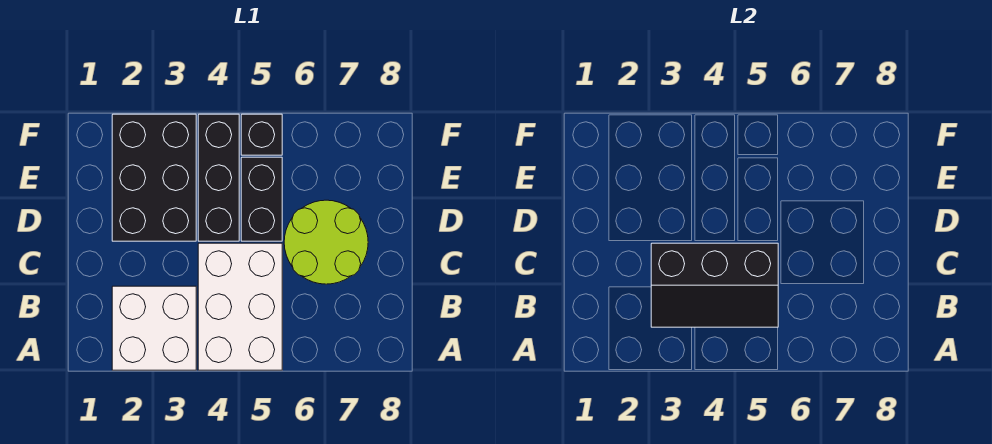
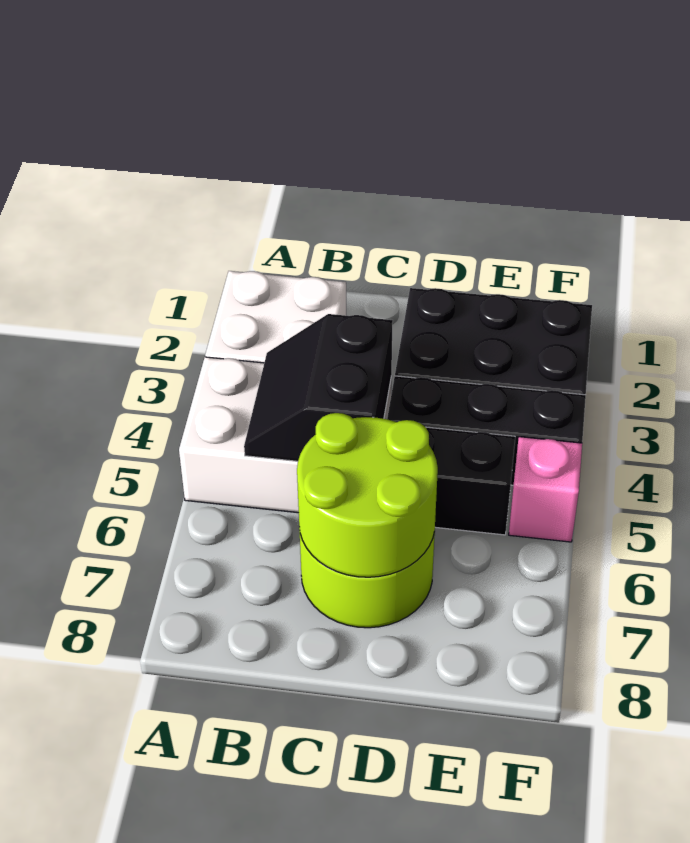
black slope B3:C5 level 2 top C -> black slope B4:C5 level 2 top C
none -> lime round brick C6:D7 level 2
black brick F5 level 1 -> pink brick F5 level 1

